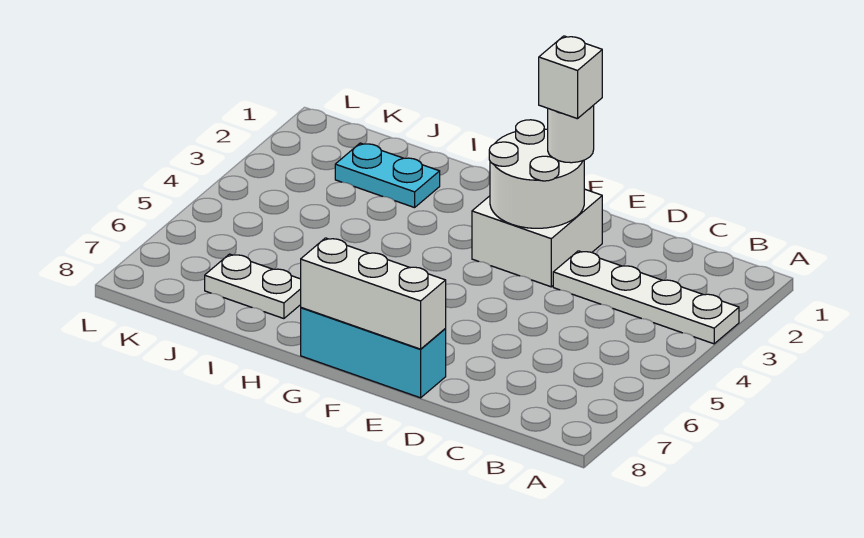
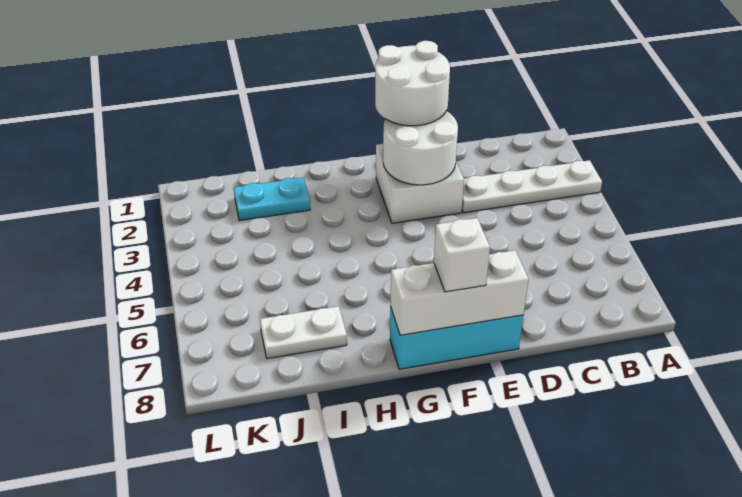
white round brick E2 level 3 -> white round brick E1:F2 level 3
white brick E2 level 4 -> white brick F8 level 3

